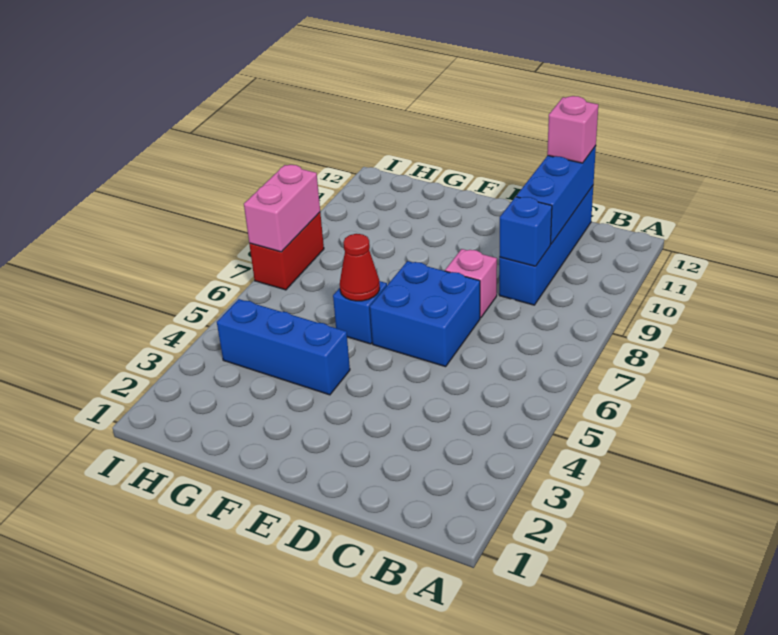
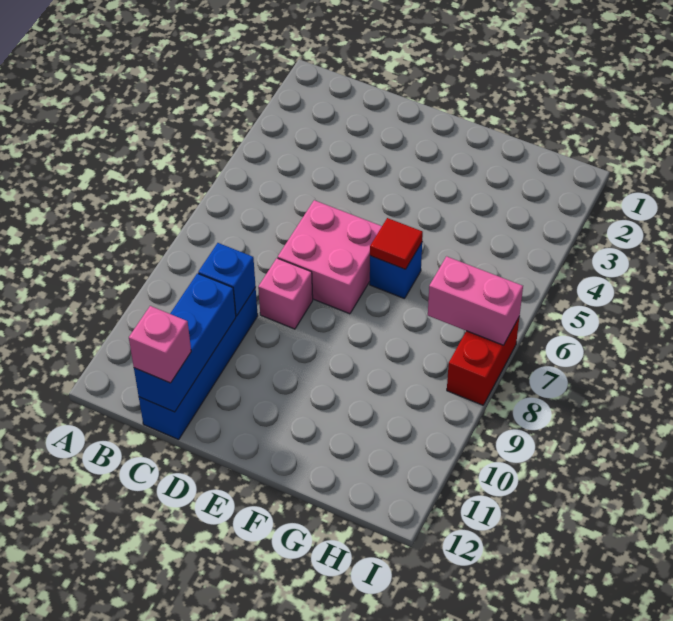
blue brick D6:E7 level 1 -> pink brick D6:E7 level 1
blue brick F4:H4 level 1 -> none
red cone F6 level 2 -> red tile F6 level 2
pink brick I7:I8 level 2 -> pink brick H7:I7 level 2

